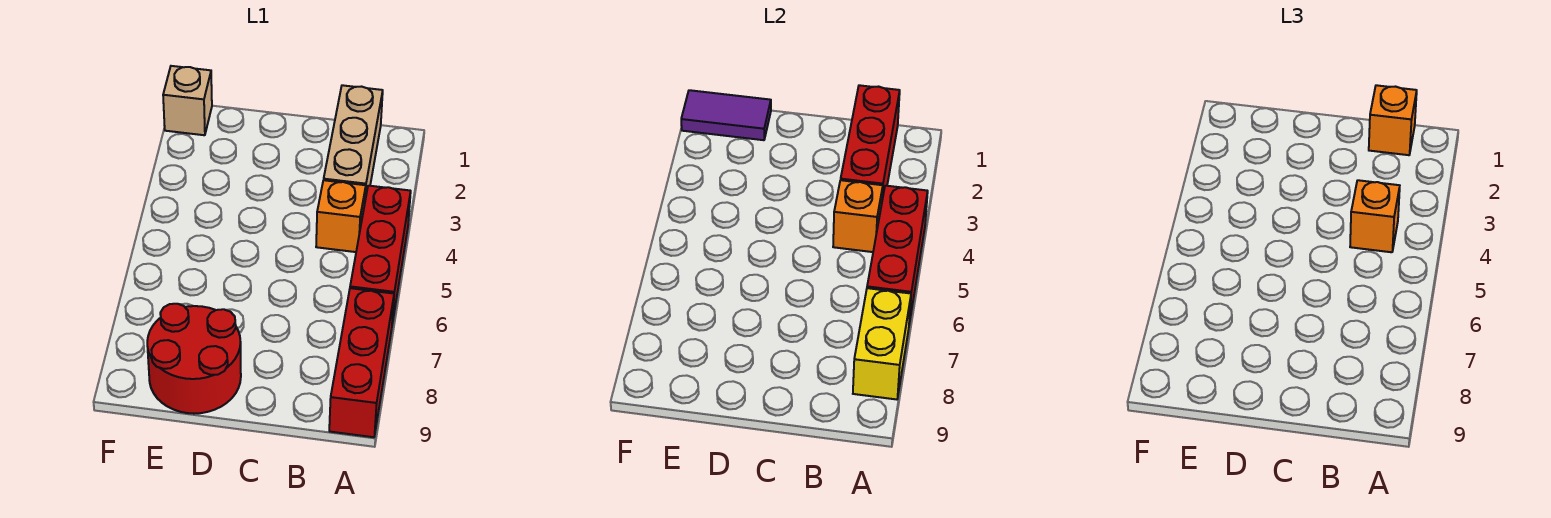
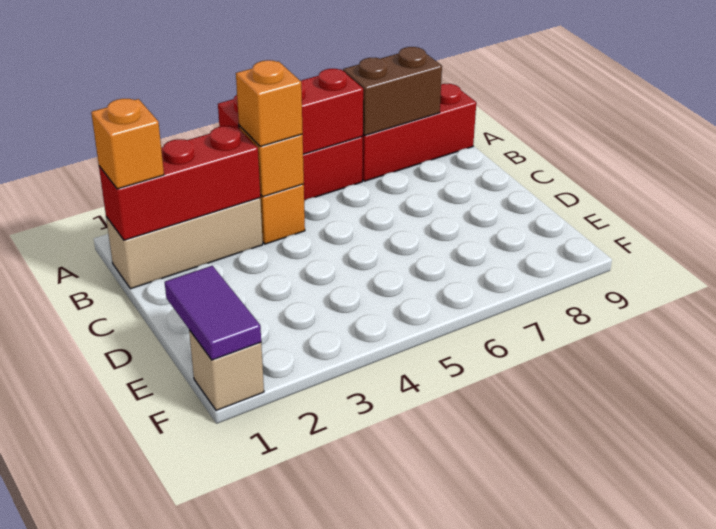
yellow brick A7:A8 level 2 -> brown brick A7:A8 level 2
red round brick D8:E9 level 1 -> none

